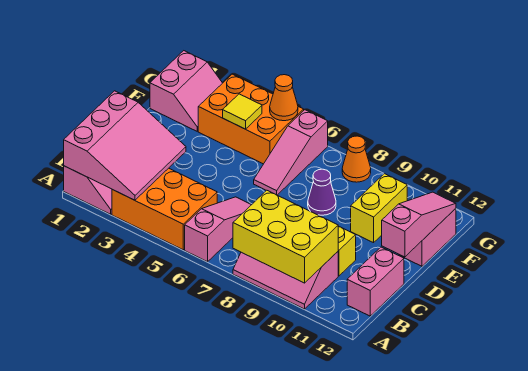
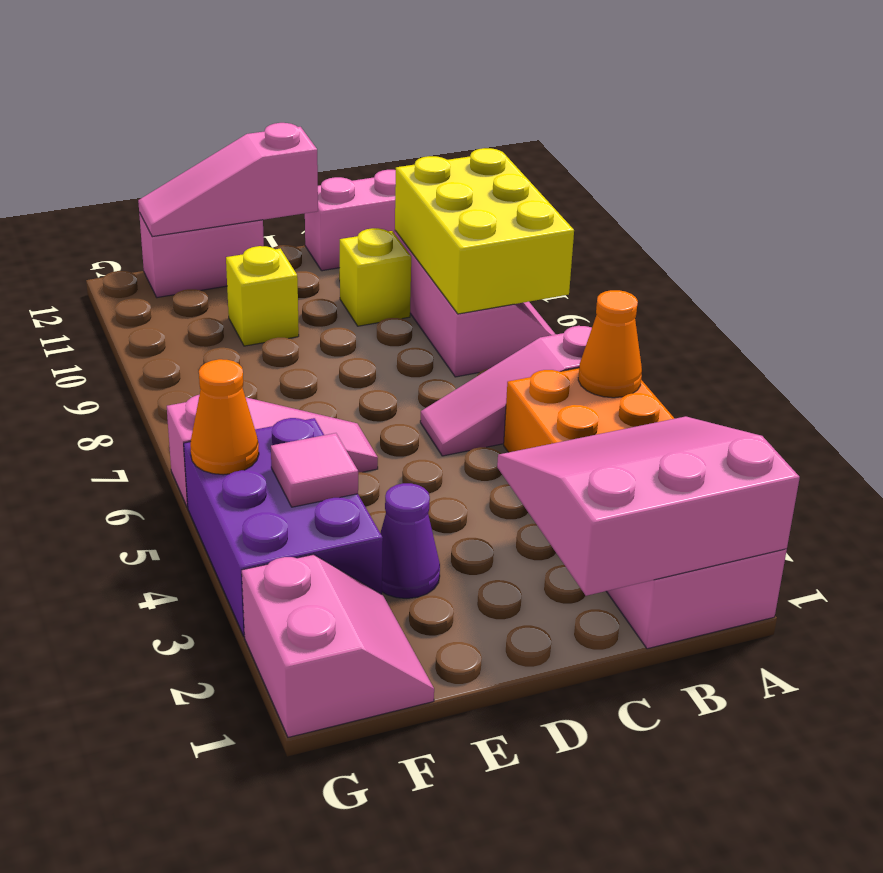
purple cone E8 level 1 -> purple cone E3 level 1
yellow brick E10:F10 level 1 -> yellow brick E10 level 1
pink slope F1:G2 level 1 top 1 -> pink slope F1:G2 level 1 top G
orange brick F3:G5 level 1 -> purple brick F3:G5 level 1
yellow tile F4 level 2 -> pink tile F4 level 2
orange cone G8 level 1 -> orange cone A5 level 2

